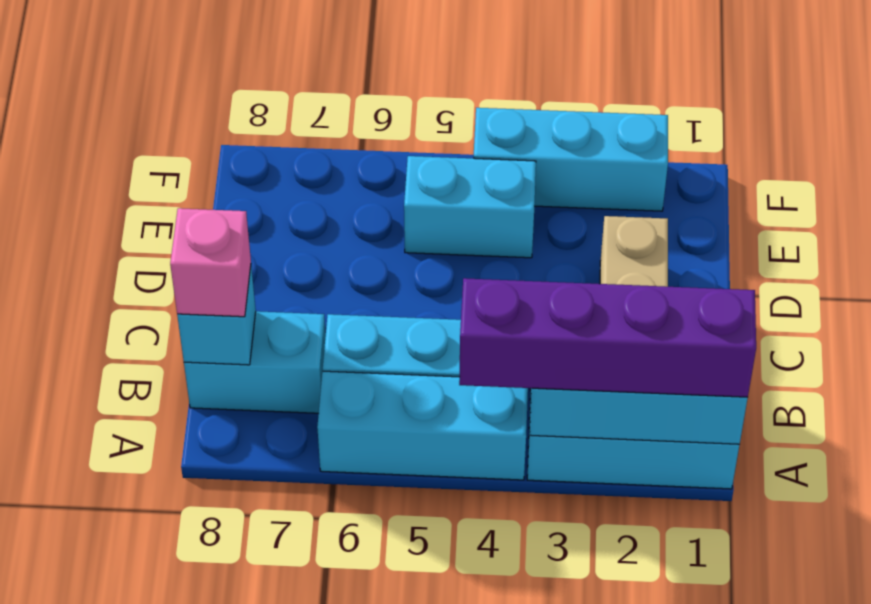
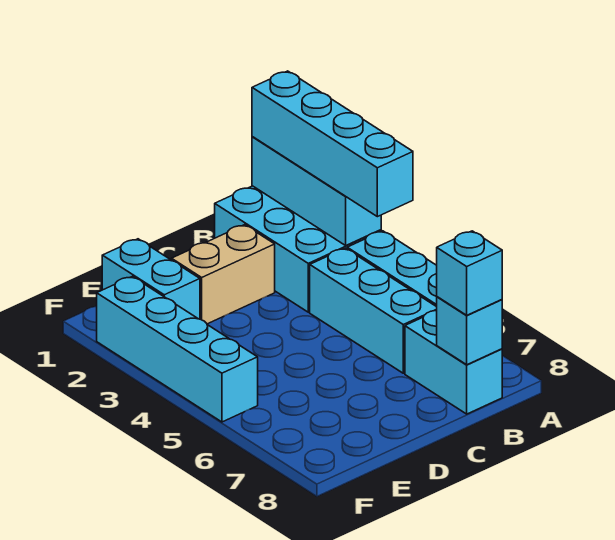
purple brick A1:A4 level 3 -> cyan brick A1:A4 level 3
pink brick B8 level 3 -> cyan brick B8 level 3
cyan brick E4:E5 level 1 -> cyan brick E1:E2 level 1
cyan brick F2:F4 level 1 -> cyan brick F2:F5 level 1

